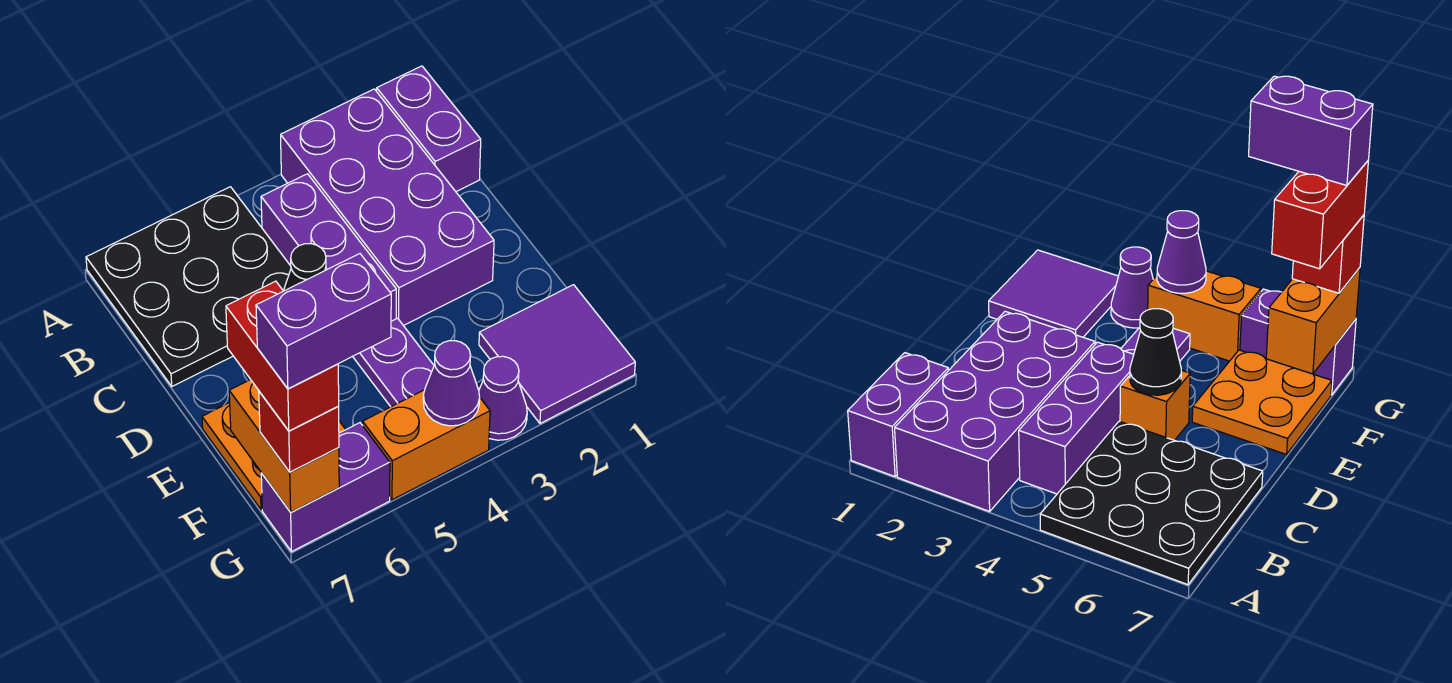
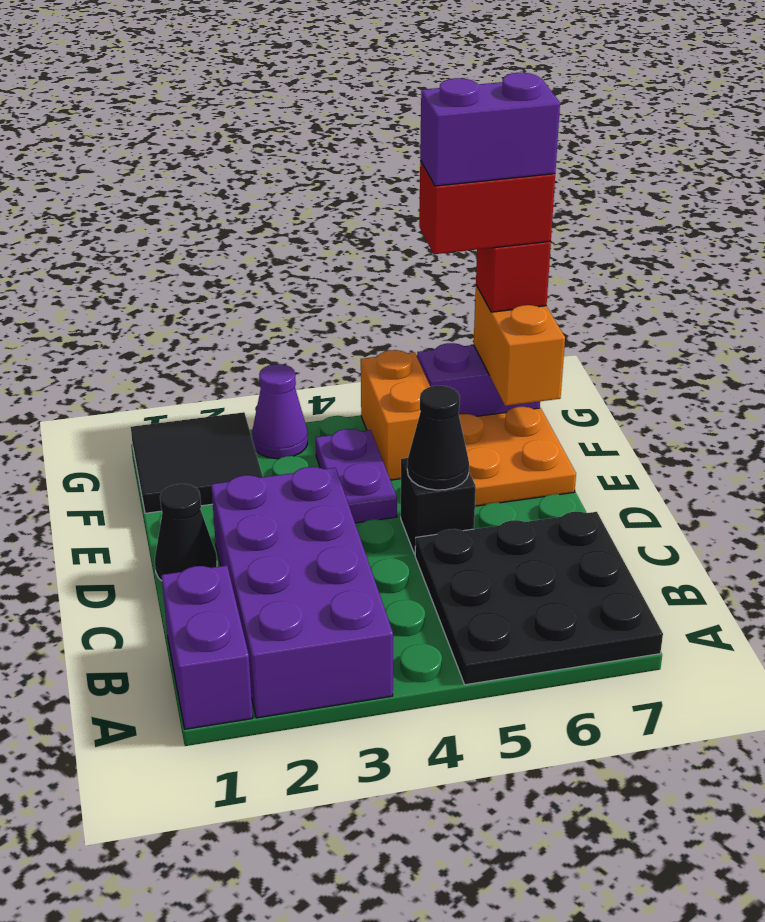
purple brick B4:D4 level 1 -> none
none -> black cone D1 level 1
orange brick D5 level 1 -> black brick D5 level 1
purple tile F1:G2 level 1 -> black tile F1:G2 level 1
red brick F7:G7 level 4 -> red brick G6:G7 level 4
orange brick G4:G5 level 1 -> orange brick F5:G5 level 1
purple cone G4 level 2 -> none

